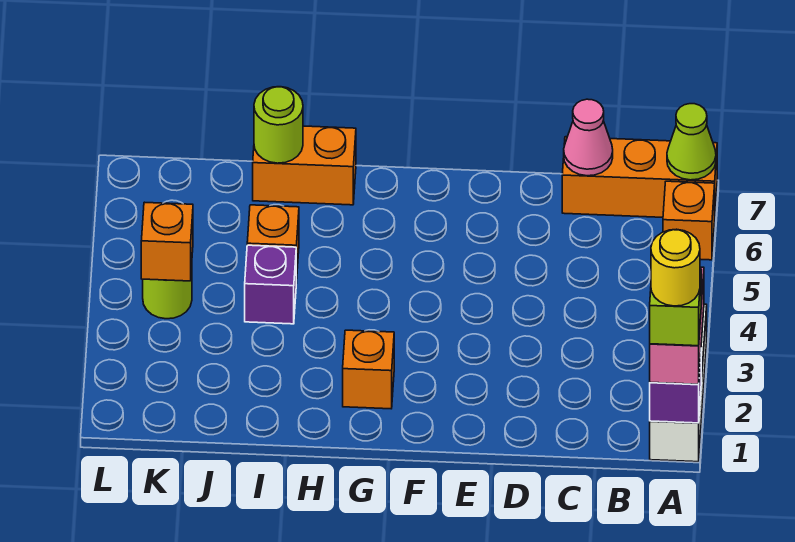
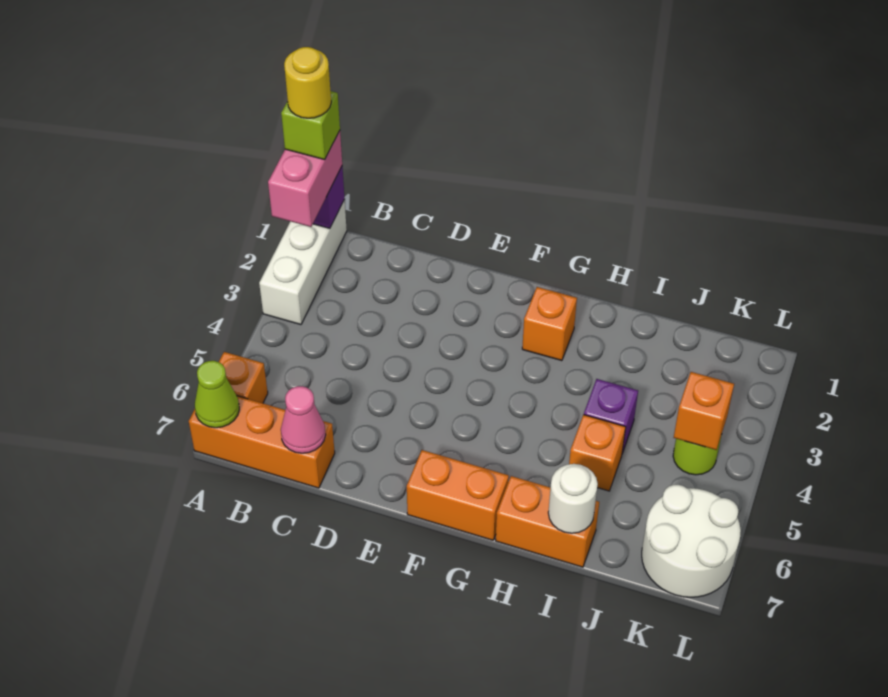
none -> orange brick F7:G7 level 1
lime round brick I7 level 2 -> white round brick I7 level 2
none -> white round brick K6:L7 level 1

